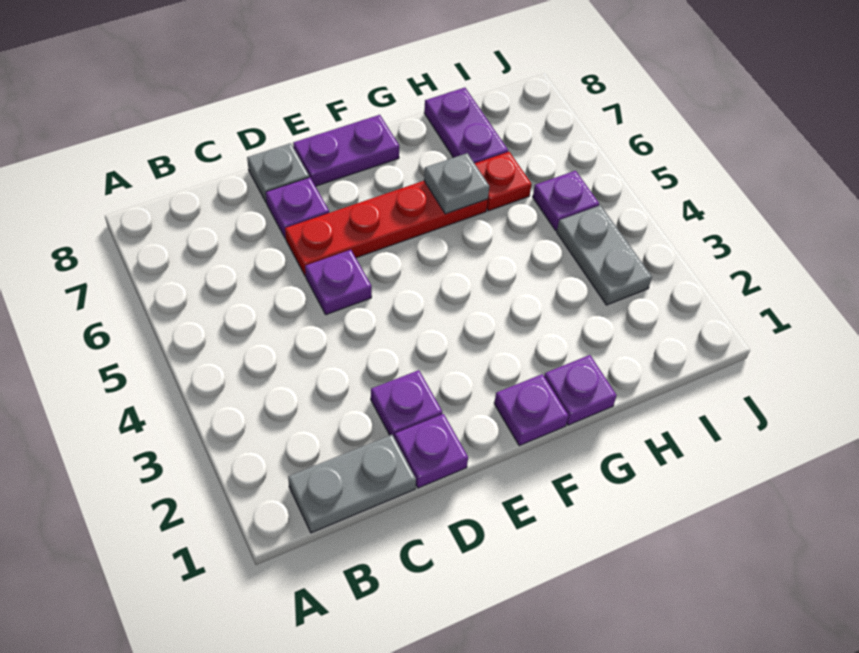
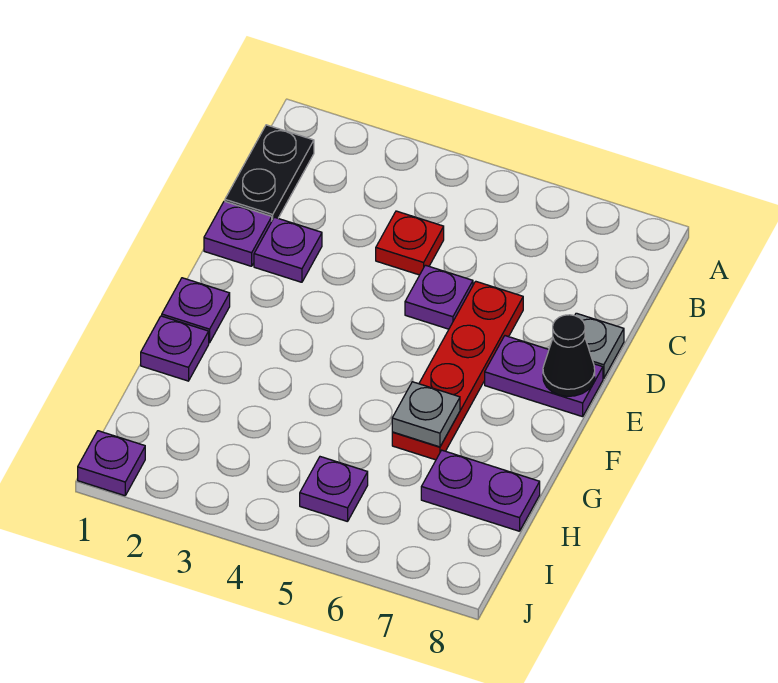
grey plate B1:C1 level 1 -> black plate B1:C1 level 1
purple plate D7 level 1 -> purple plate J1 level 1
purple plate E8:F8 level 1 -> purple plate E7:E8 level 1
none -> black cone E8 level 2
red plate H6 level 1 -> red plate C4 level 1
grey plate I3:I4 level 1 -> none

